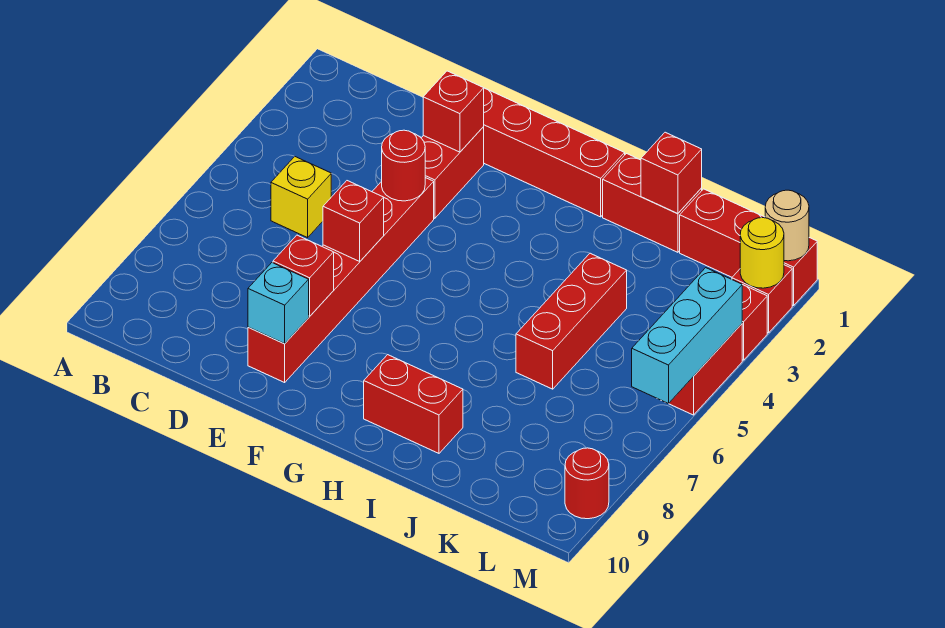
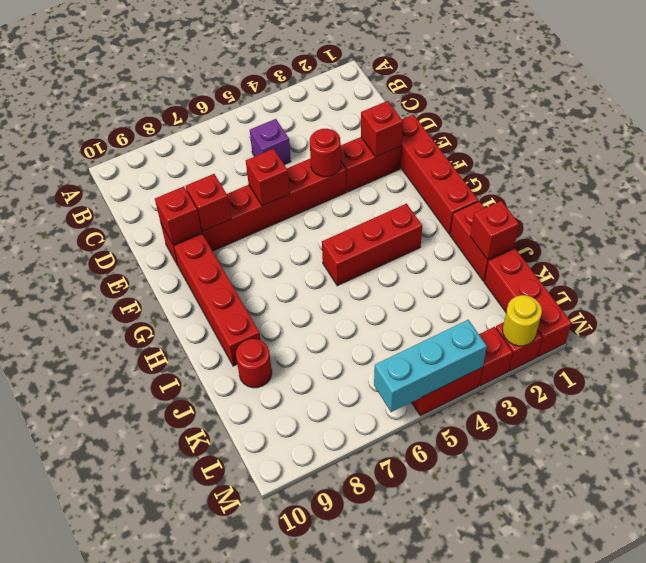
yellow brick C5 level 1 -> purple brick C5 level 1
cyan brick E9 level 2 -> red brick E9 level 2
red brick H9:I9 level 1 -> red brick F9:I9 level 1
red brick J4:J6 level 1 -> red brick H3:H5 level 1
tan round brick M1 level 2 -> none
red round brick M9 level 1 -> red round brick J9 level 1

